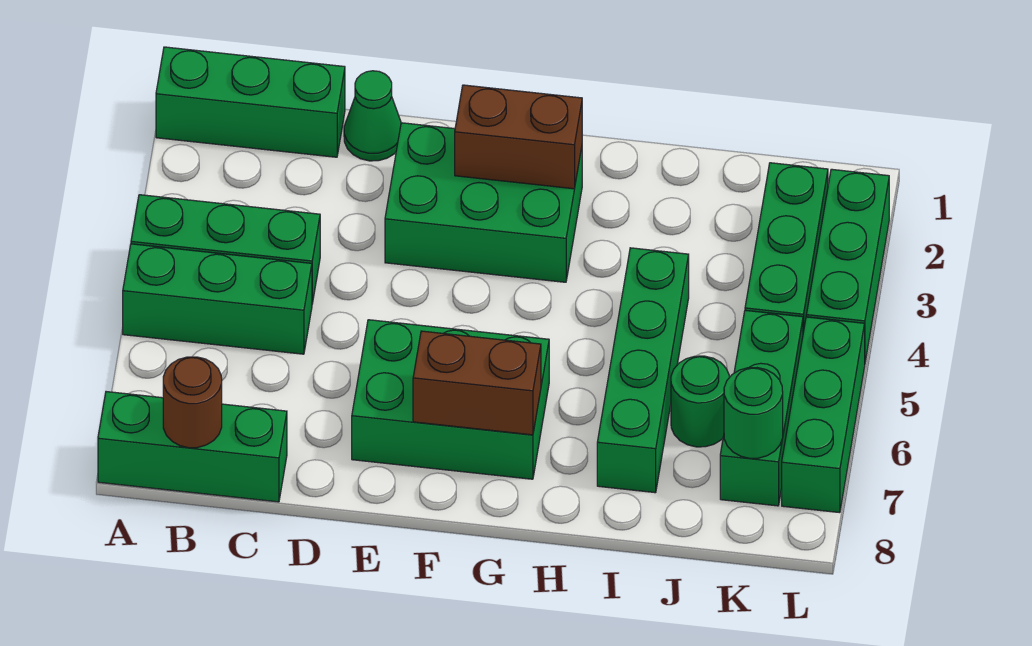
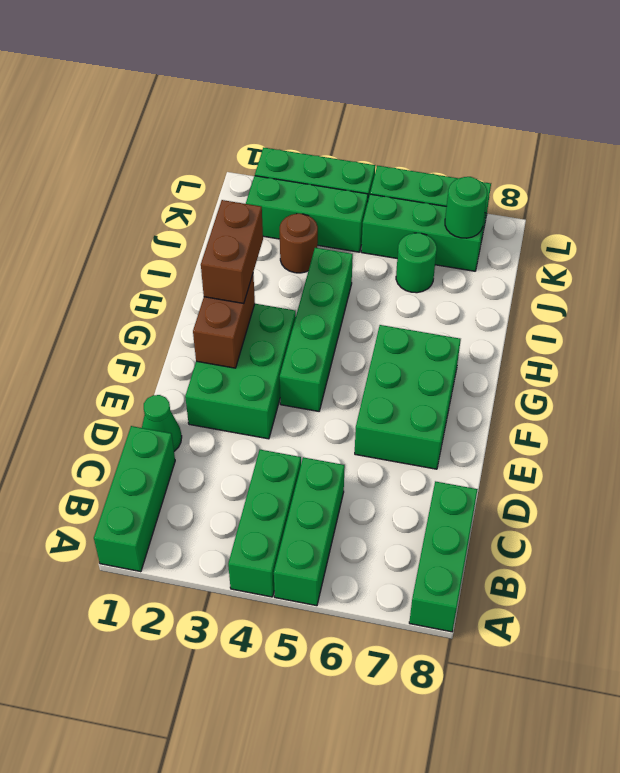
brown round brick B8 level 2 -> brown round brick J3 level 1
brown brick F7:G7 level 2 -> brown brick G2:H2 level 3
green brick I4:I7 level 1 -> green brick F4:I4 level 1

